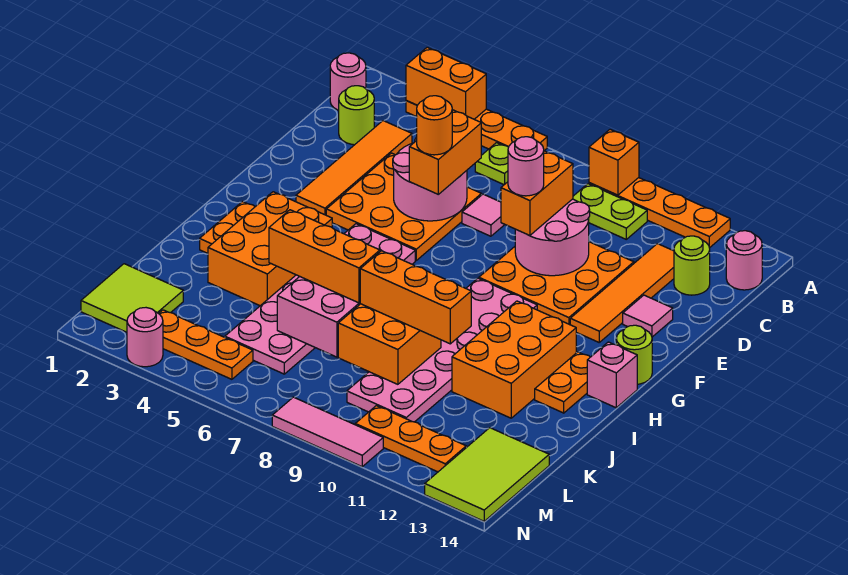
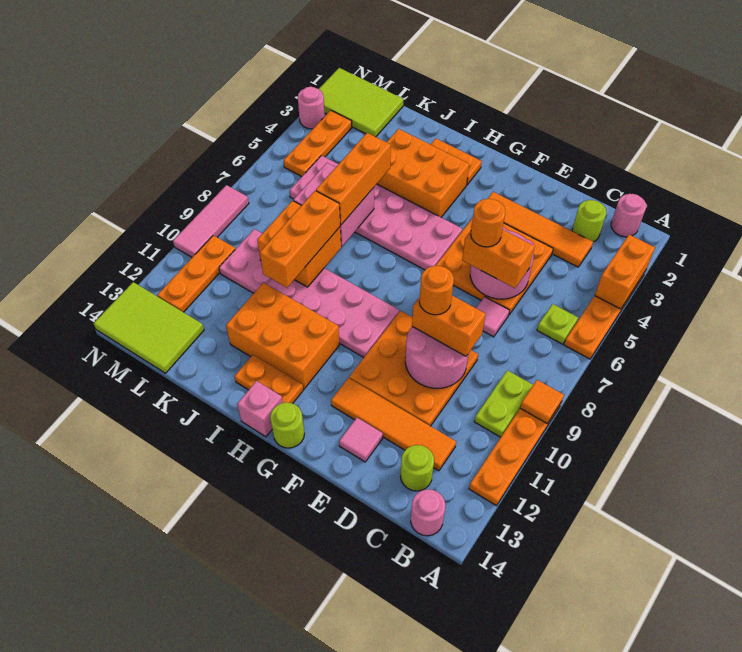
orange brick A9 level 2 -> orange tile A9 level 2
pink round brick E9 level 4 -> orange round brick E9 level 4
lime tile L1:M2 level 1 -> lime tile L1:N2 level 1

